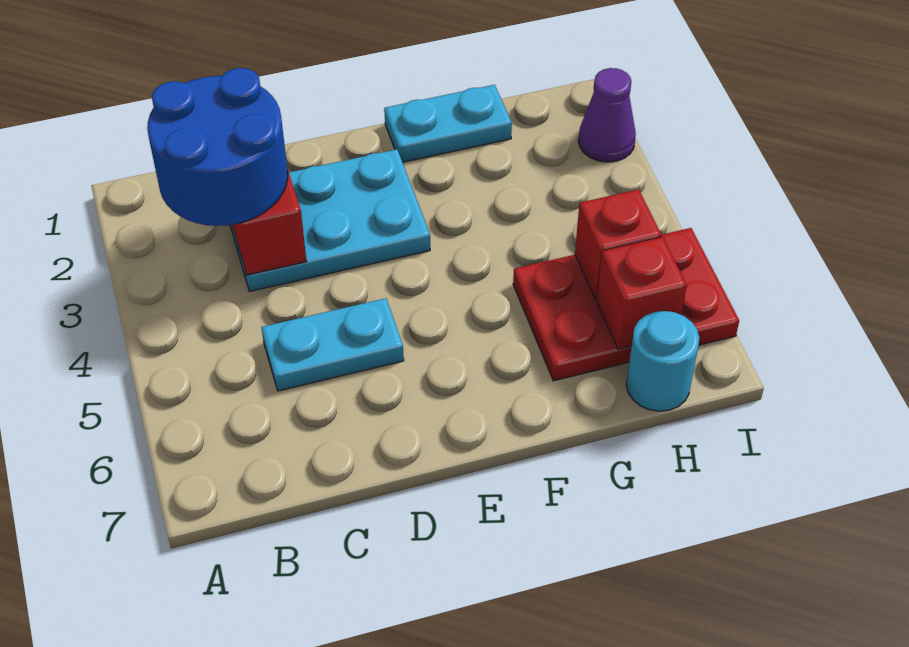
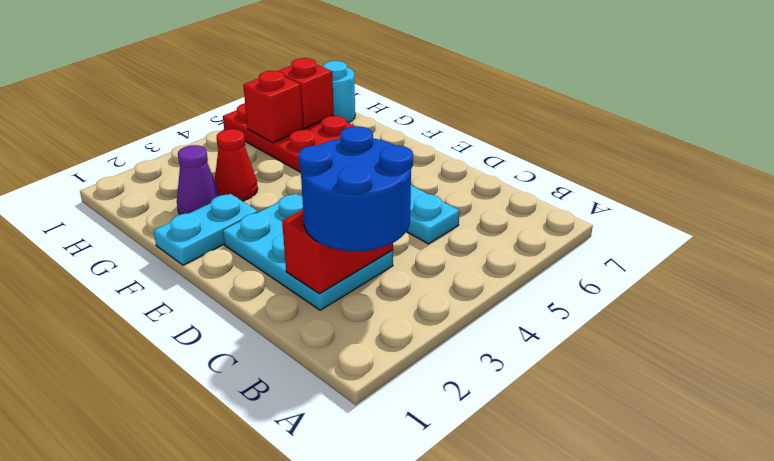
cyan plate F1:G1 level 1 -> cyan plate F1:F2 level 1
none -> red cone G3 level 1
purple cone I2 level 1 -> purple cone G2 level 1

